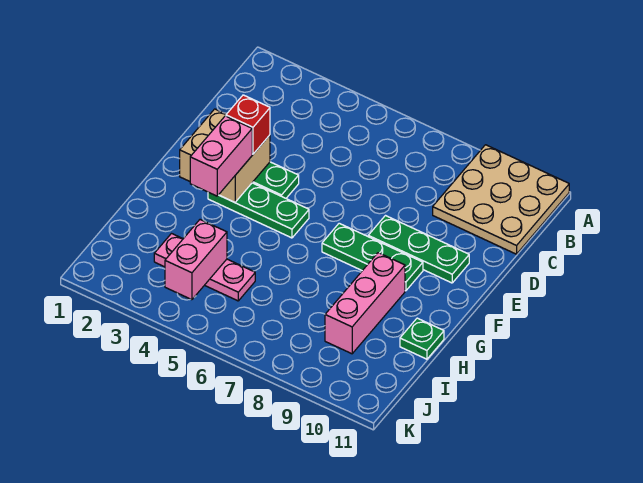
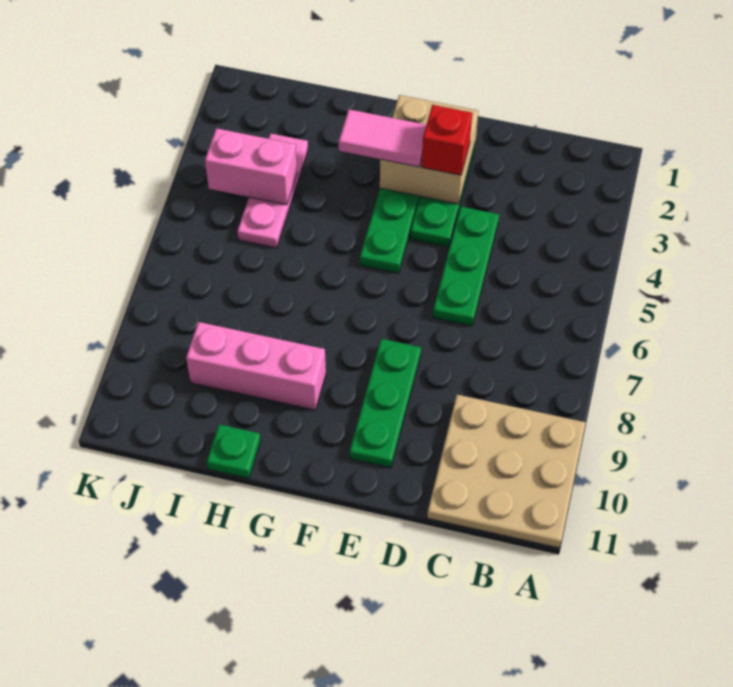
pink brick F3:G3 level 3 -> pink tile F3:G3 level 3
green plate F7:F9 level 1 -> green plate D4:D6 level 1

